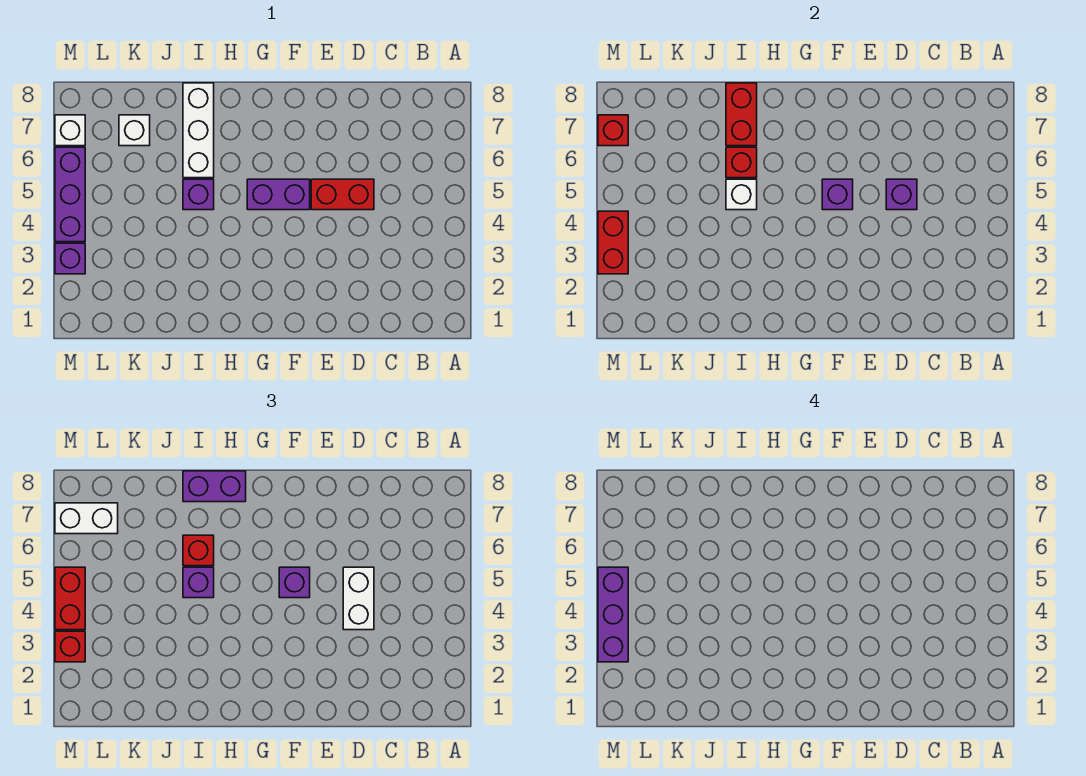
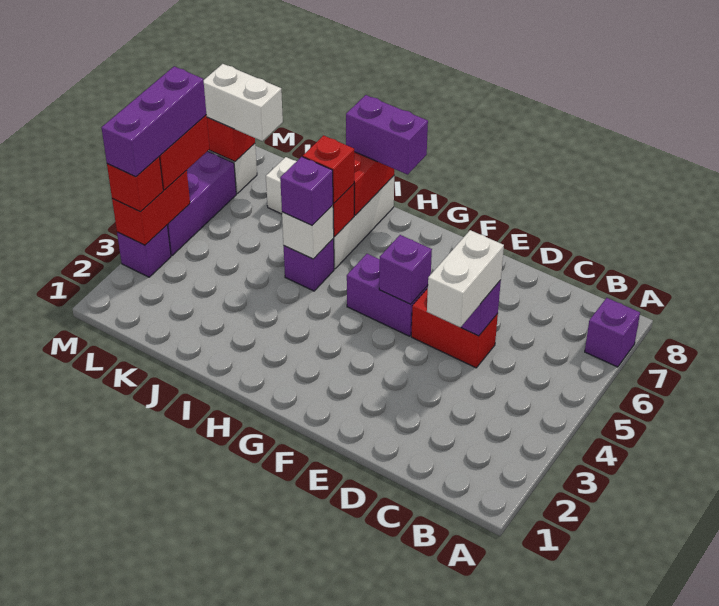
purple brick F5 level 3 -> purple brick A7 level 1

